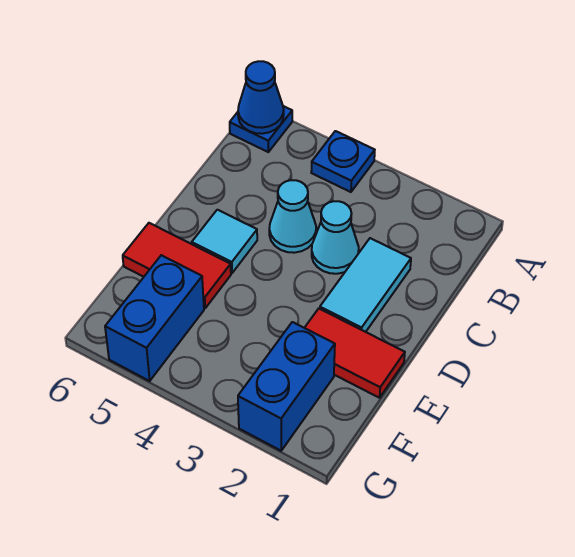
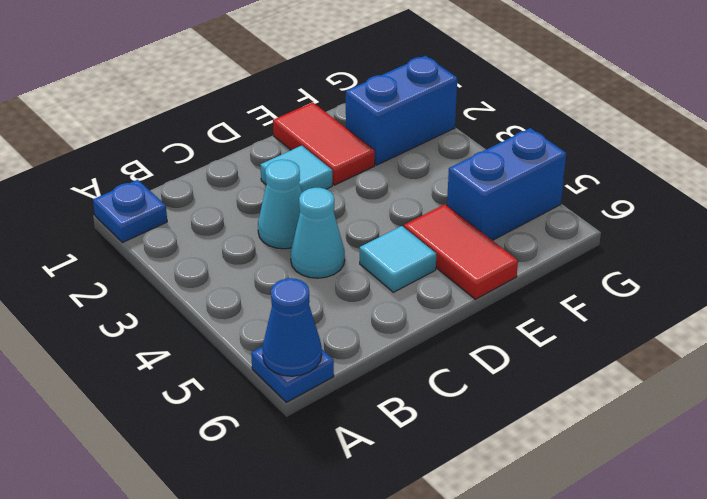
blue plate A4 level 1 -> blue plate A1 level 1
cyan tile C2:D2 level 1 -> cyan tile D2 level 1

